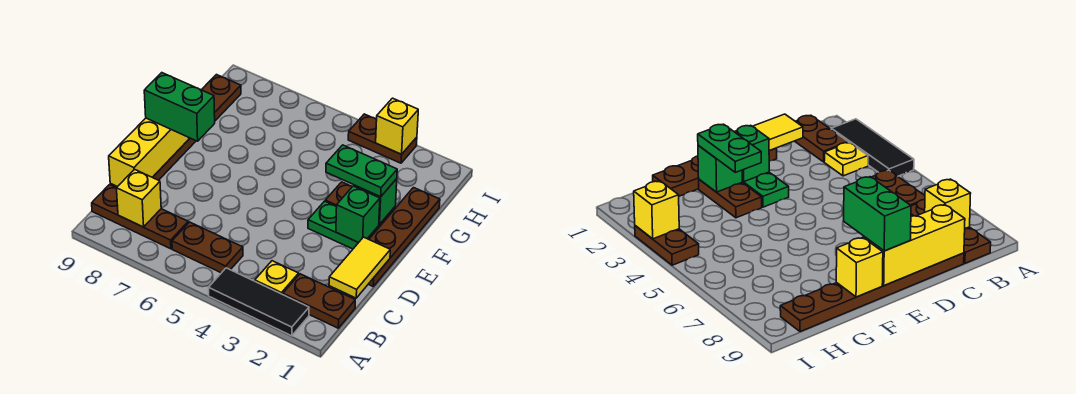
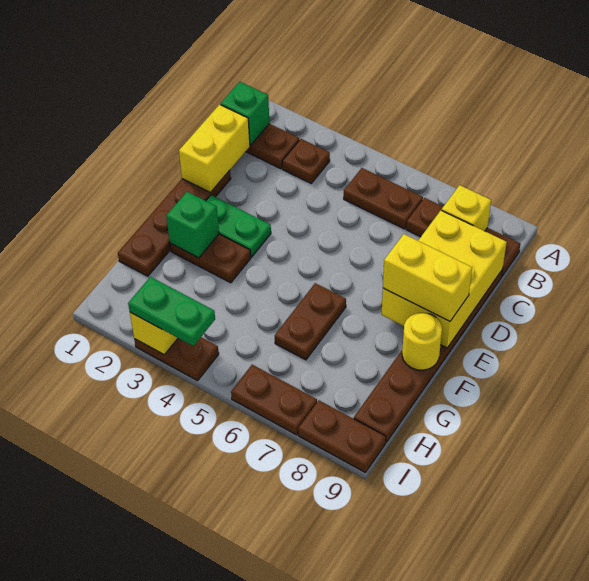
black tile A2:A4 level 1 -> none
yellow plate B3 level 1 -> brown plate B3 level 1
yellow tile C1:D1 level 2 -> yellow brick C1:D1 level 2
yellow brick C9:E9 level 2 -> yellow brick C8:E9 level 2
green brick E2 level 2 -> green brick B1 level 2
green brick E8:E9 level 3 -> yellow brick E8:E9 level 3
green plate F2:F3 level 3 -> green plate I3:I4 level 3
none -> brown plate F6:G6 level 1
yellow brick F9 level 2 -> yellow round brick F9 level 2
none -> brown plate I6:I7 level 1
none -> brown plate I8:I9 level 1

